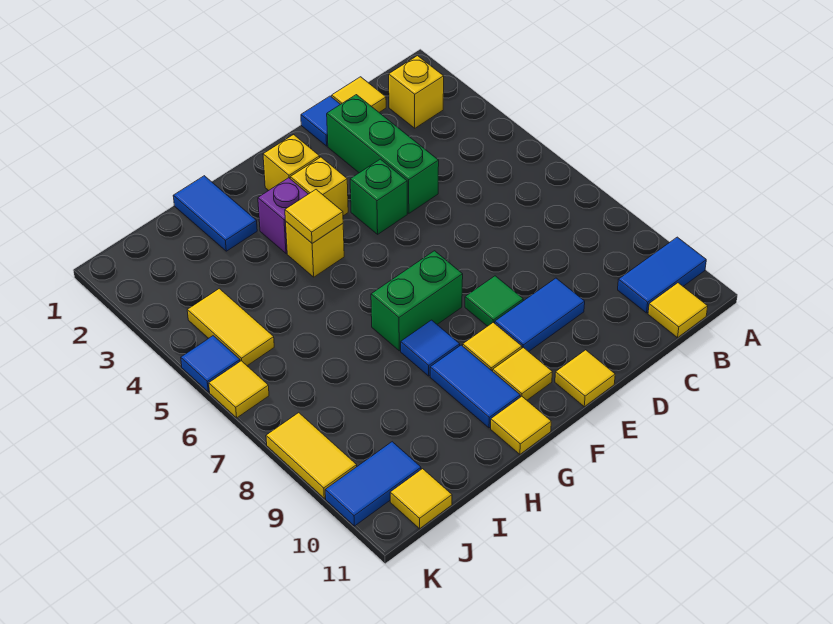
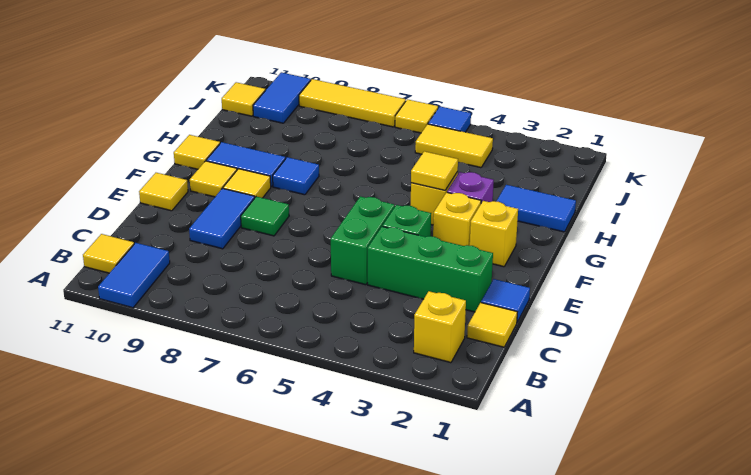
green brick F7:G7 level 1 -> green brick D5:E5 level 1
yellow tile K8:K9 level 1 -> yellow tile K7:K9 level 1

